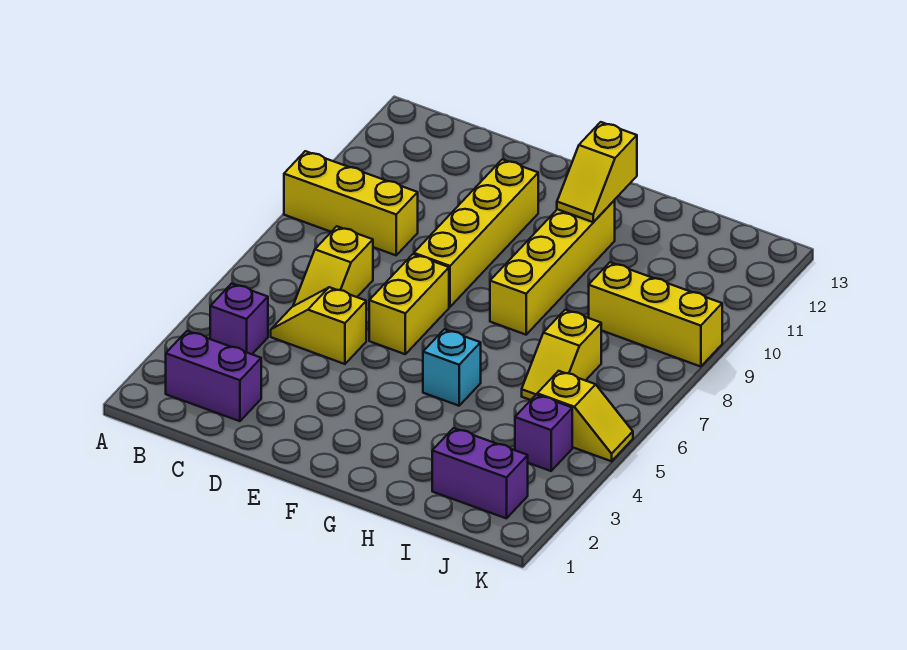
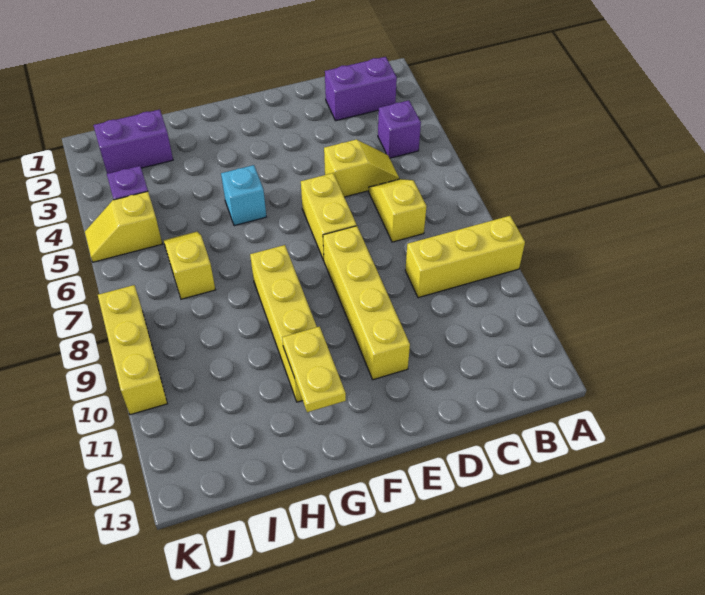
yellow slope G11:G12 level 2 top 12 -> yellow plate G11:G12 level 2
yellow brick I9:K9 level 1 -> yellow brick K8:K10 level 1

